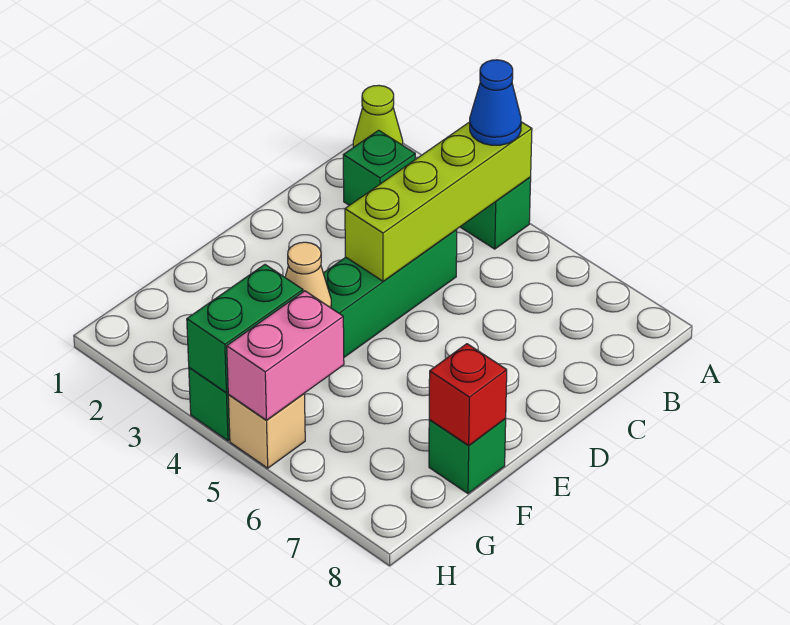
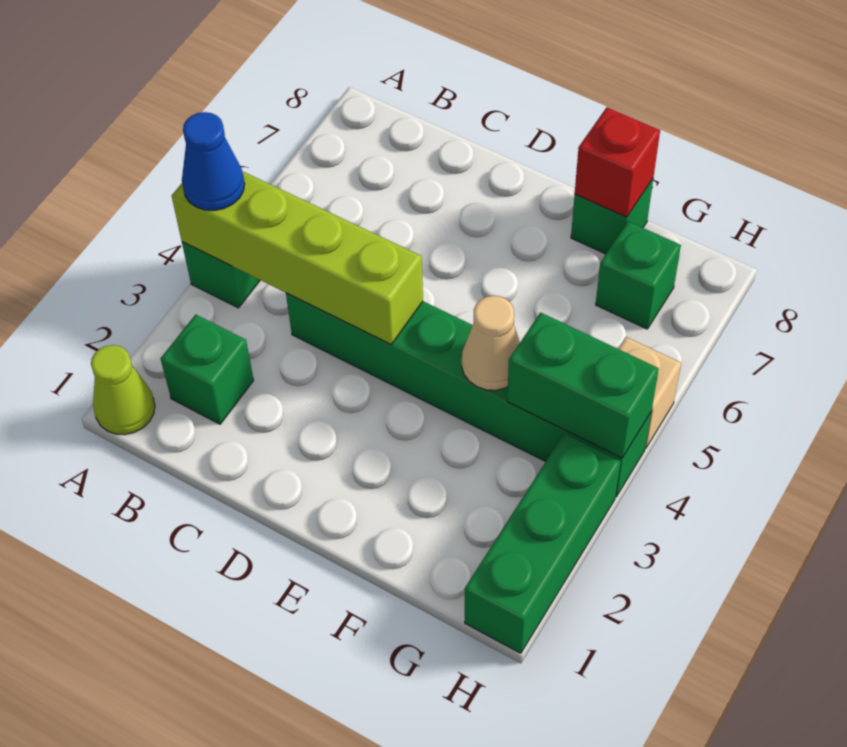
pink brick G5:H5 level 2 -> none
none -> green brick G7 level 1
none -> green brick H1:H3 level 1

